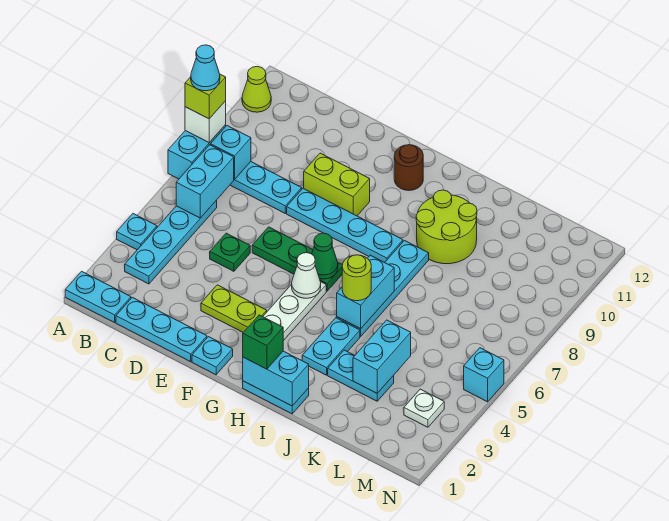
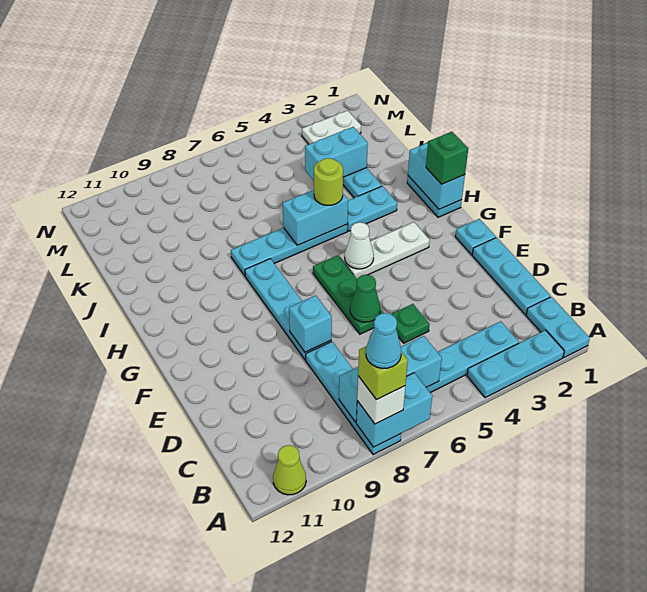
cyan plate A4 level 1 -> cyan plate A2:A4 level 1
lime plate E3:F3 level 1 -> none
lime brick E9:F9 level 1 -> none
green cone G6 level 2 -> green cone E6 level 2
brown round brick G11 level 1 -> none
lime round brick I9:J10 level 1 -> none
white plate M3 level 1 -> white plate M2:M3 level 1
cyan brick N5 level 1 -> cyan brick E8 level 2

